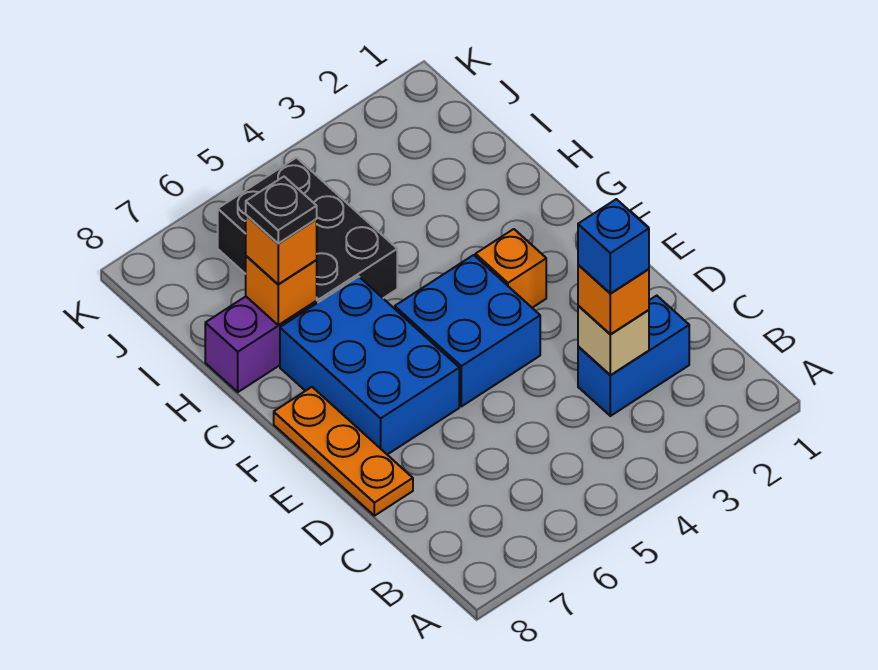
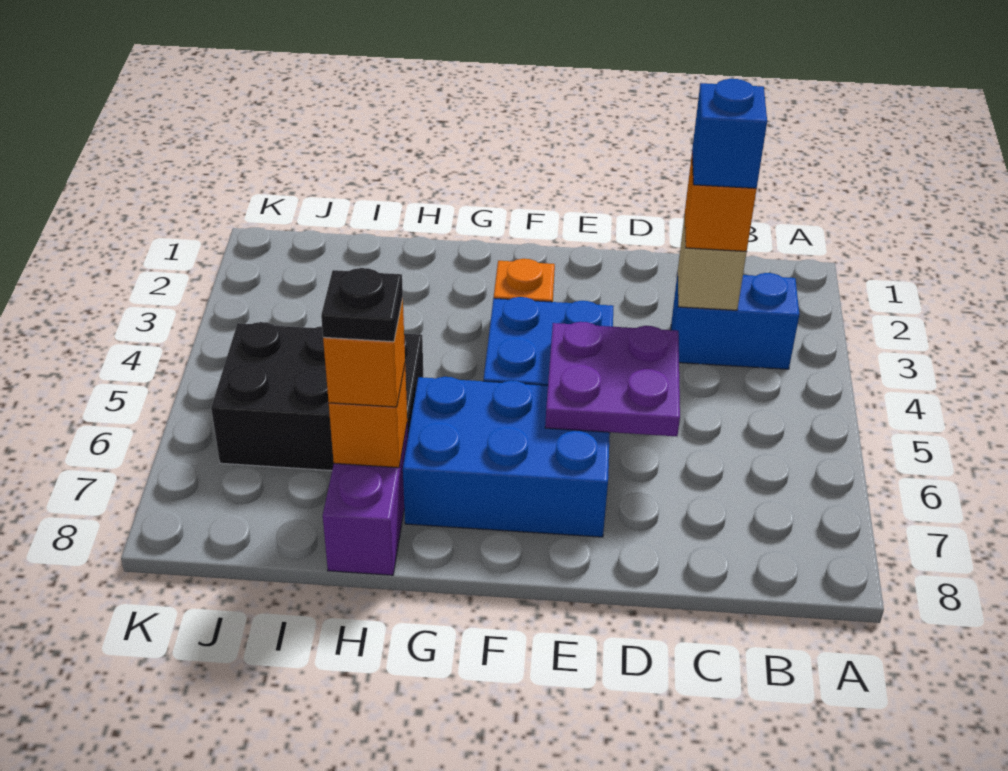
blue brick C2:C3 level 1 -> blue brick B3:C3 level 1
none -> purple plate D5:E6 level 2
orange plate D8:F8 level 1 -> none

